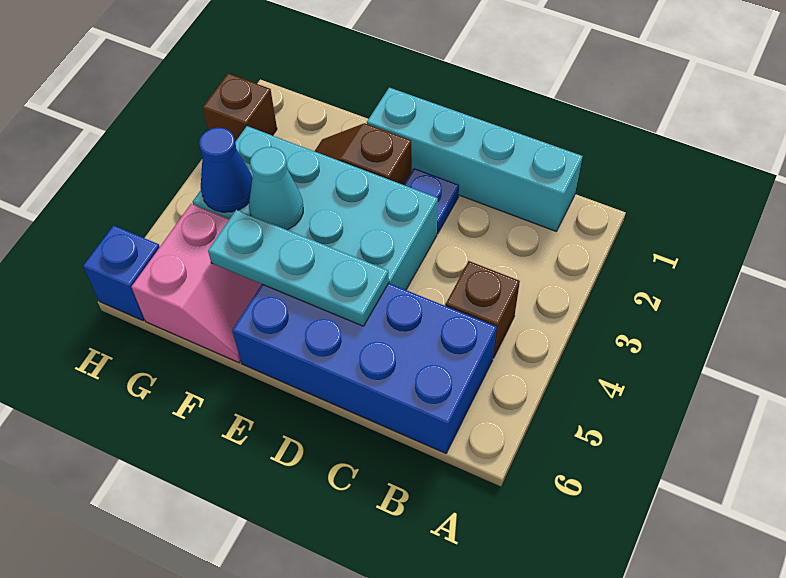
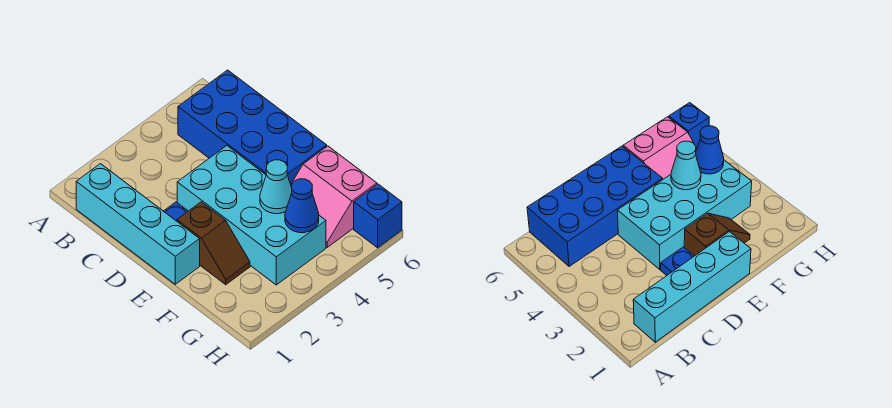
brown brick B4 level 1 -> none
cyan plate D5:F5 level 2 -> none
pink slope F5:G6 level 1 top G -> pink slope F5:G6 level 1 top 6
brown brick H2 level 1 -> none

